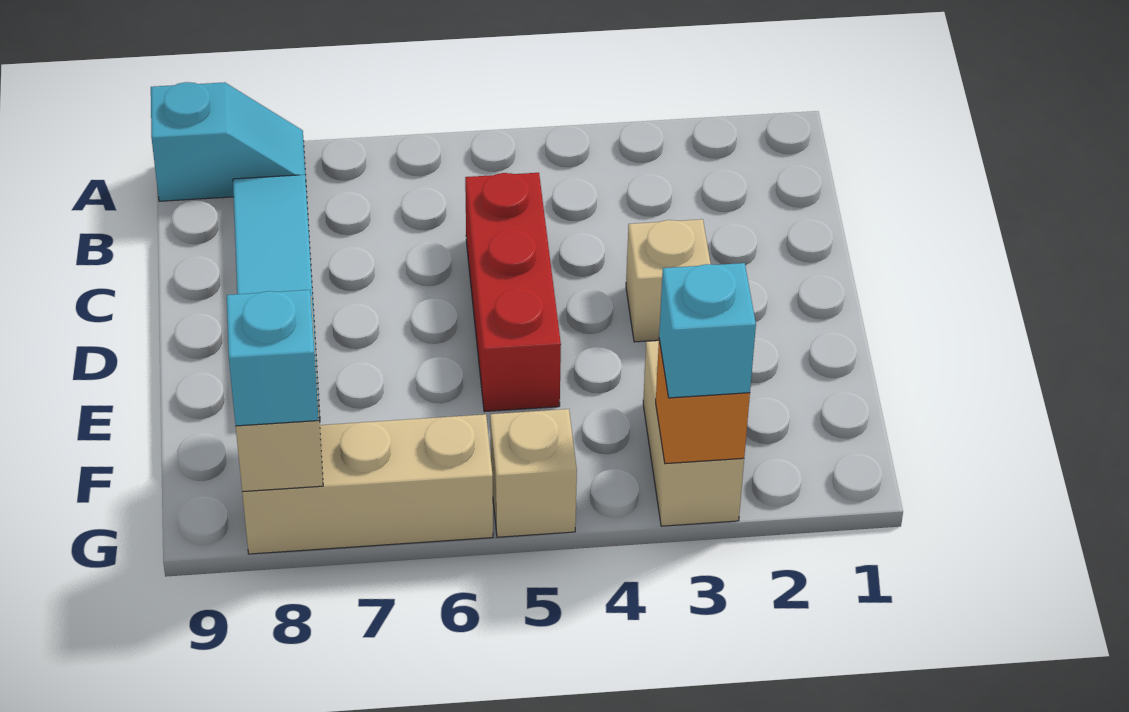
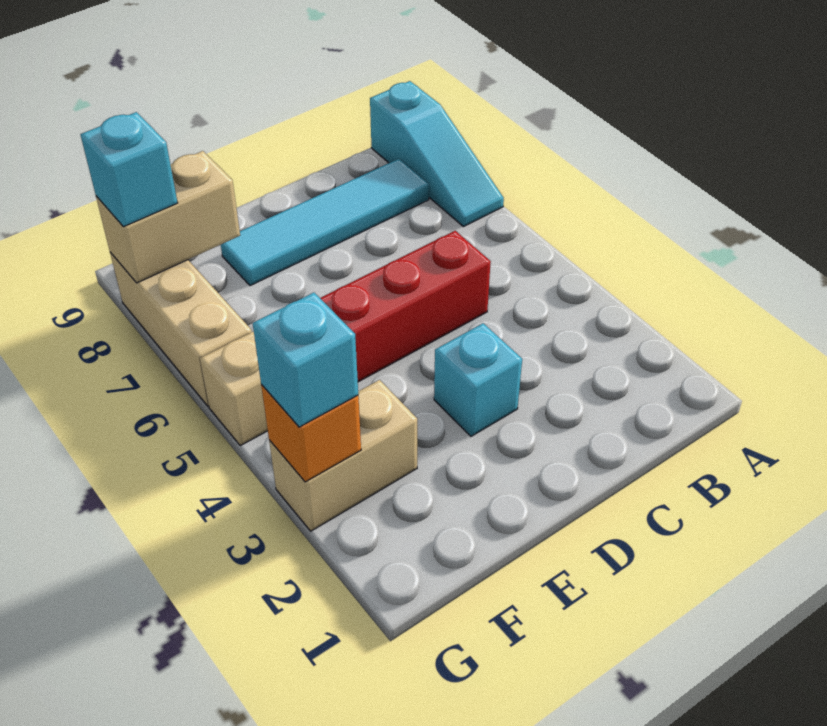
cyan slope A8:A9 level 1 top 9 -> cyan slope A7:A9 level 1 top 9
tan brick D3 level 1 -> cyan brick D3 level 1

